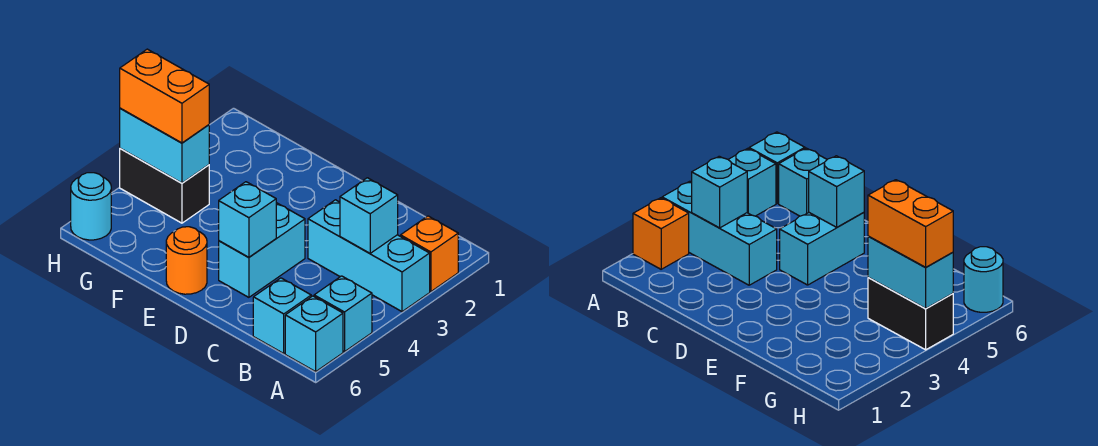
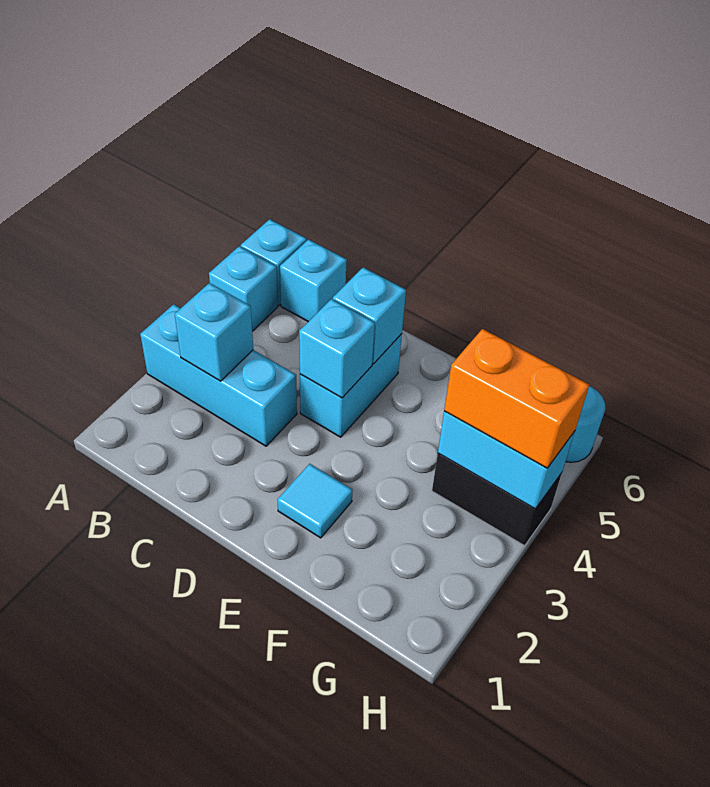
orange brick A2 level 1 -> none
none -> cyan brick D4 level 2
none -> cyan tile E2 level 1
orange round brick E6 level 1 -> none

